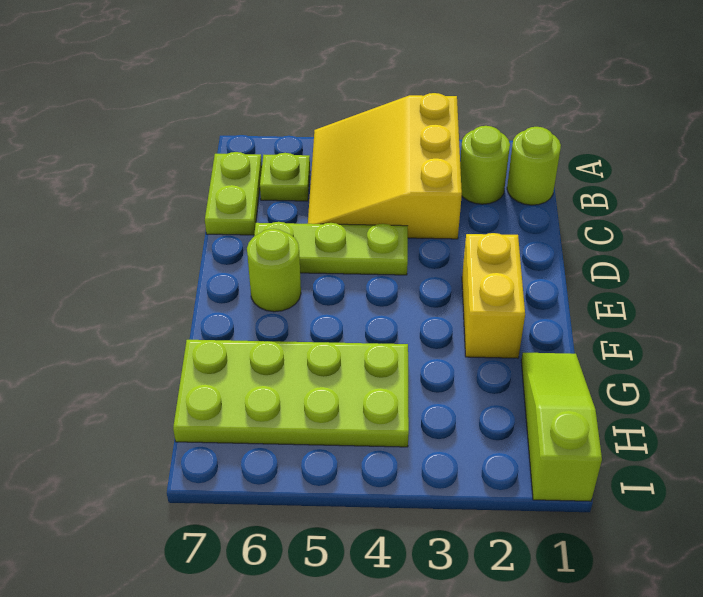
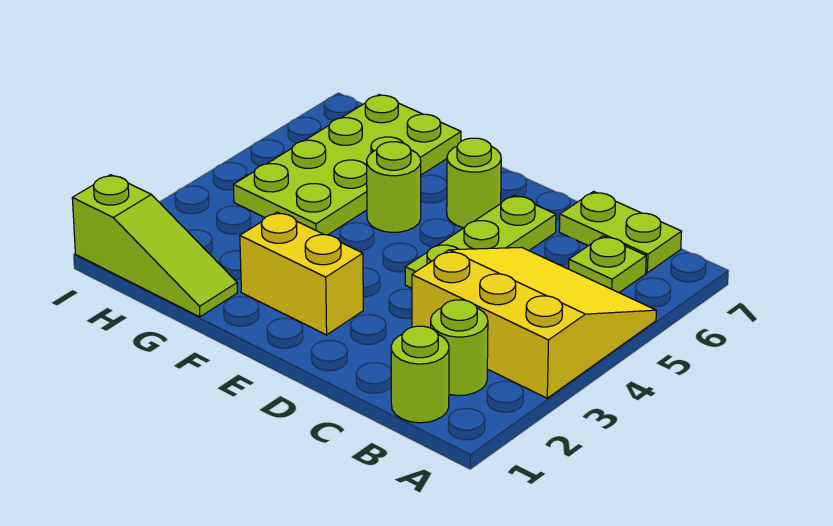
none -> lime round brick F5 level 1

